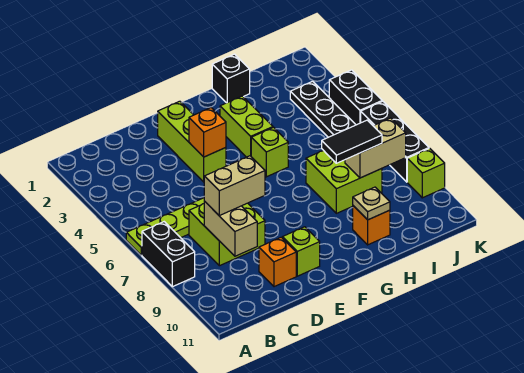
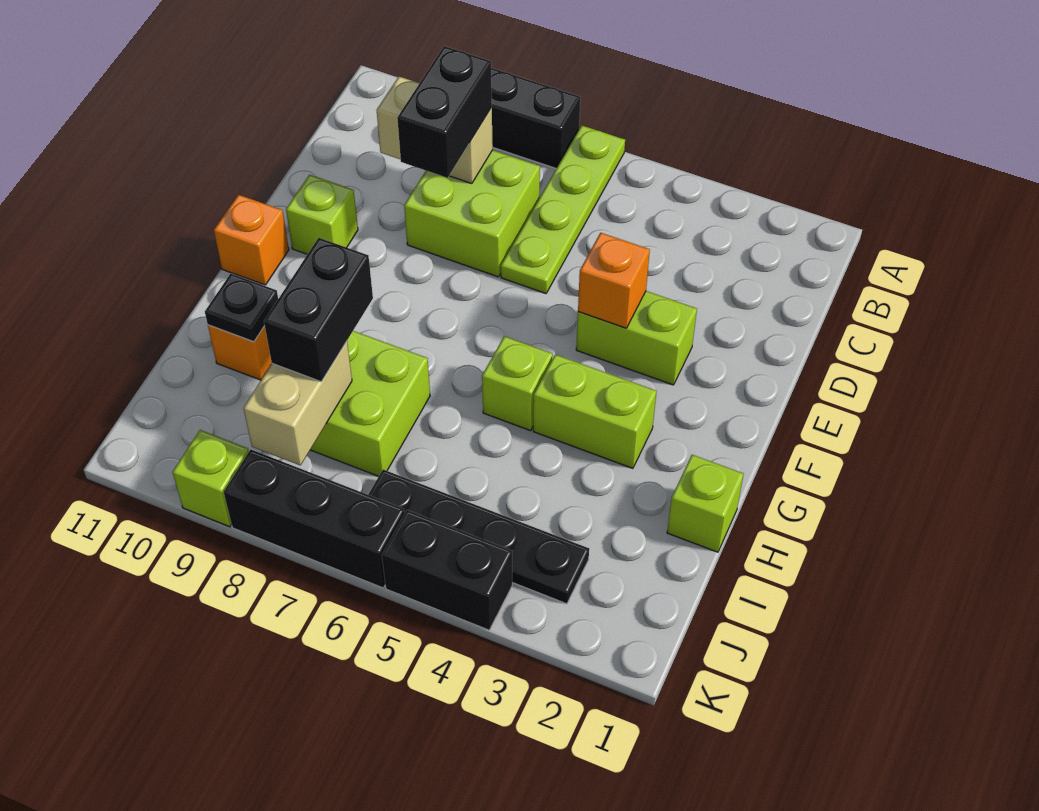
tan brick C8:D8 level 3 -> black brick C8:D8 level 3
orange brick D10 level 1 -> orange brick F11 level 1
lime brick E2:E4 level 1 -> lime brick E3:E4 level 1
black brick H1 level 1 -> lime brick H1 level 1
black tile H8:I8 level 3 -> black brick H8:I8 level 3
tan plate H10 level 2 -> black plate H10 level 2

